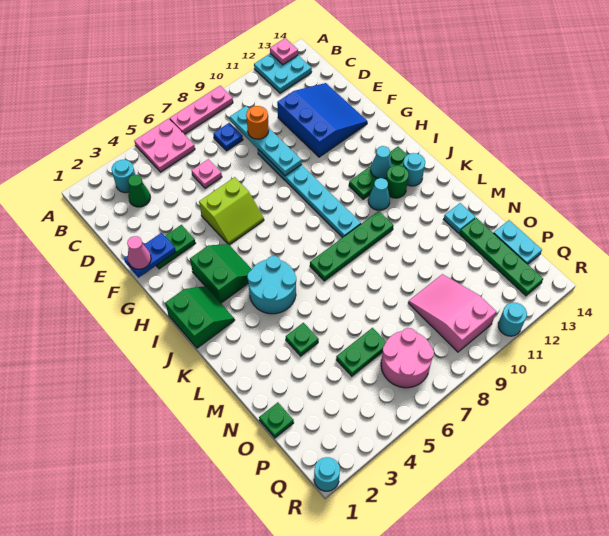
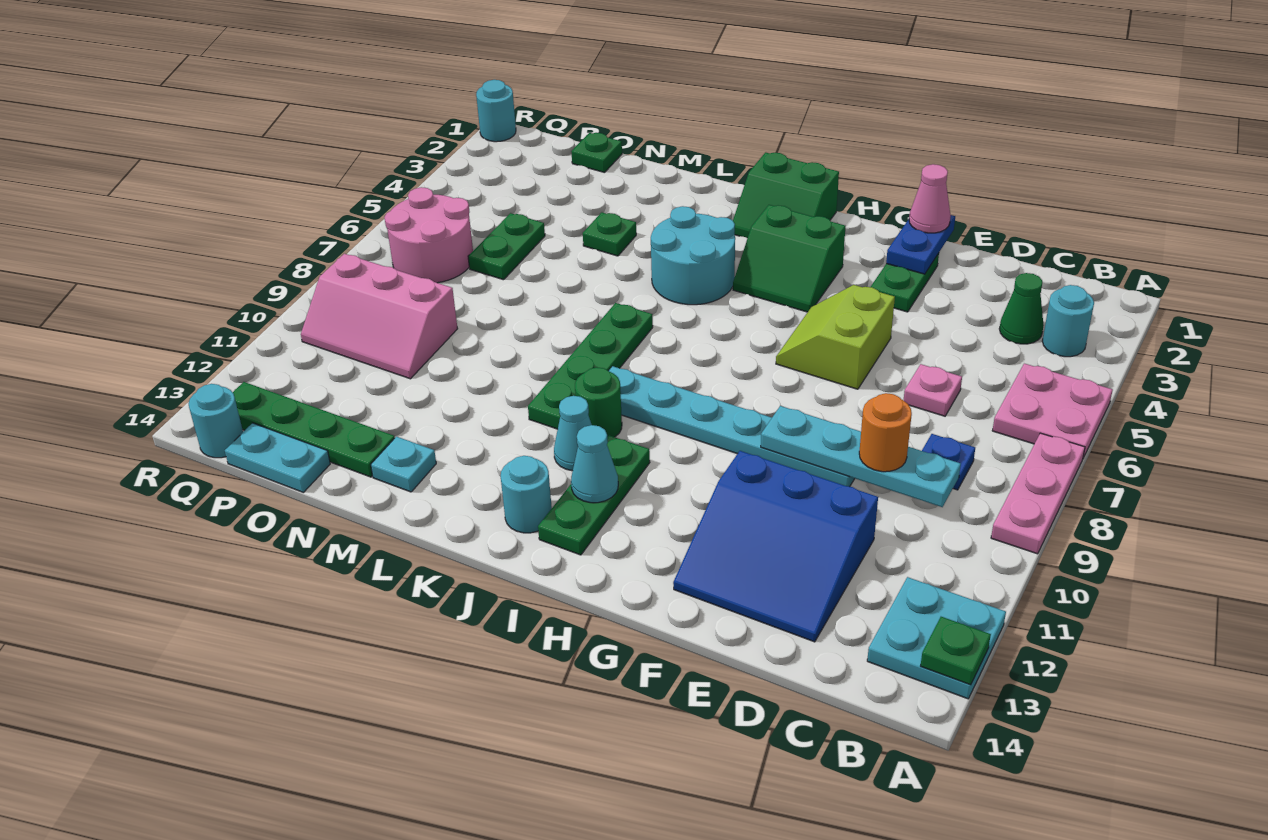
pink plate A13 level 2 -> green plate A13 level 2
green round brick J12 level 1 -> green round brick J10 level 1
pink slope O9:Q10 level 1 top Q -> pink slope O9:Q10 level 1 top 9
cyan round brick R11 level 1 -> cyan round brick Q14 level 1

